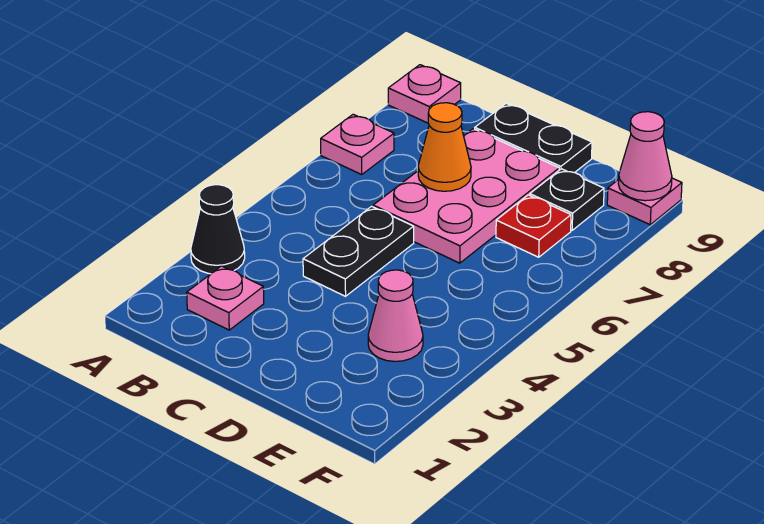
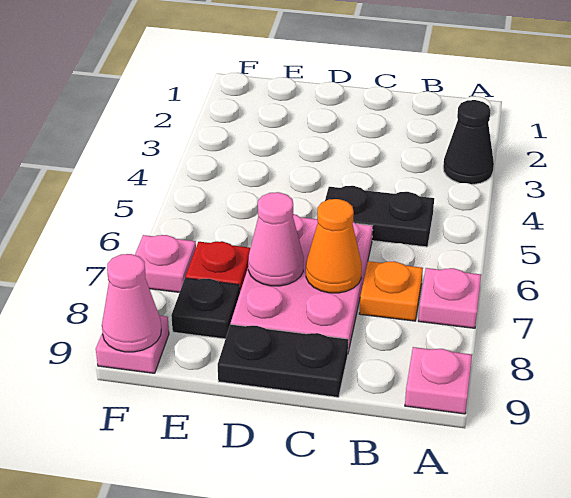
pink plate B2 level 1 -> pink plate F7 level 1
none -> orange plate B7 level 1
black plate C4:C5 level 1 -> black plate B5:C5 level 1
pink cone E3 level 1 -> pink cone D7 level 2

